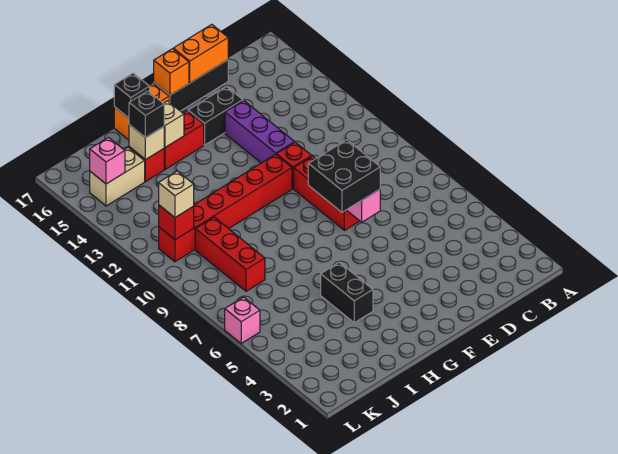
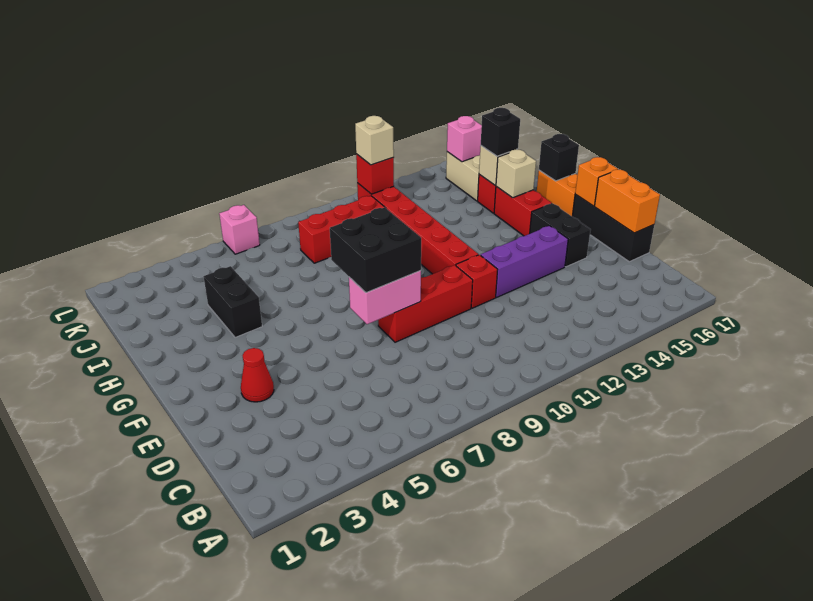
none -> red cone E3 level 1
black brick H4:H5 level 1 -> black brick H4:I4 level 1

